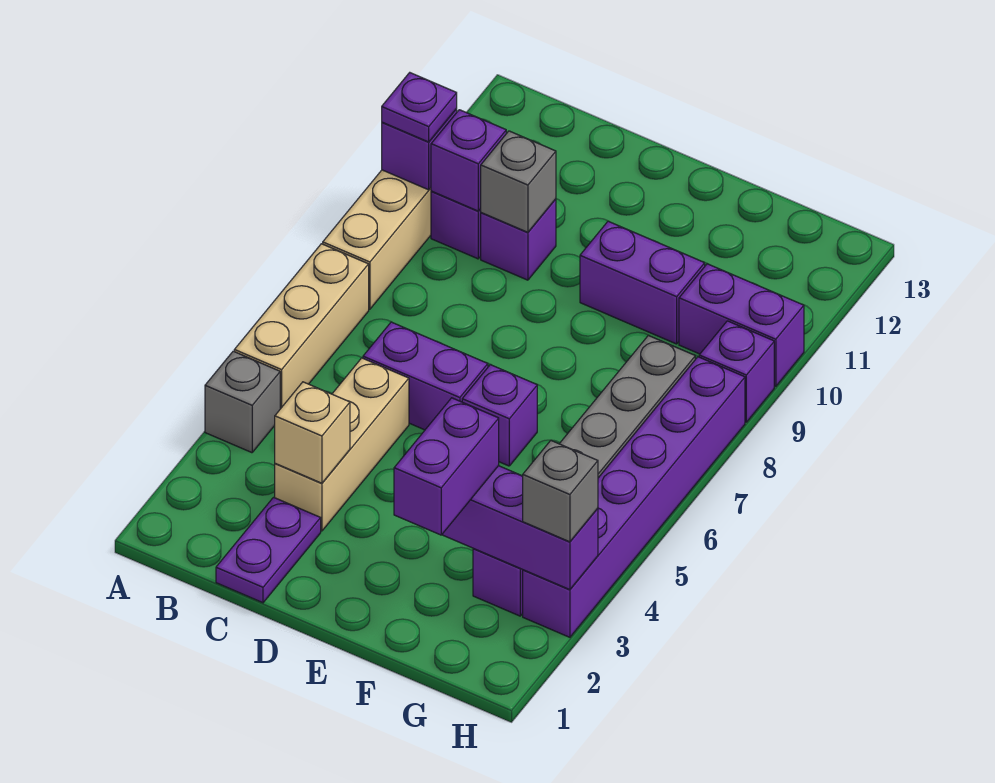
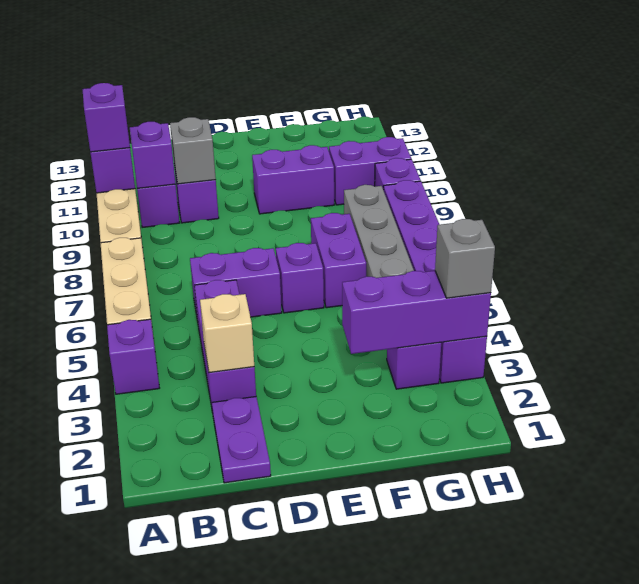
grey brick A4 level 1 -> purple brick A4 level 1
purple plate A10 level 3 -> purple brick A10 level 3
tan brick C3:C5 level 1 -> purple brick C3:C5 level 1
purple brick F2:F3 level 3 -> purple brick F6:F7 level 1

